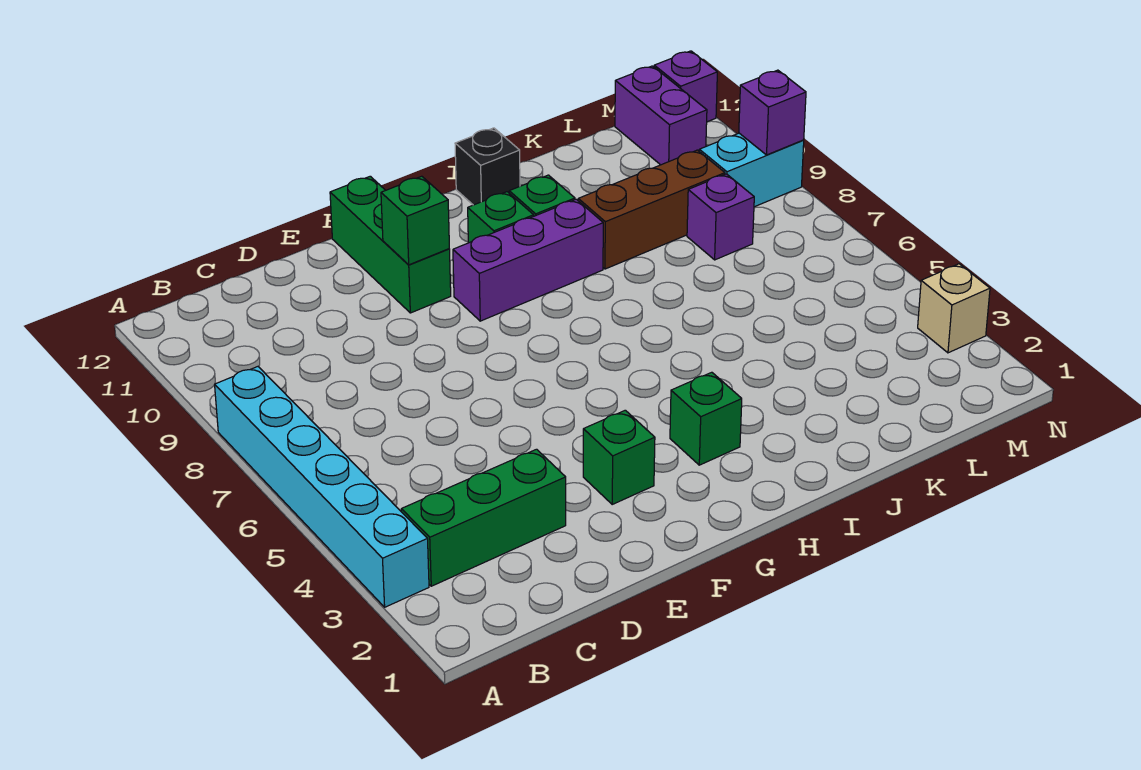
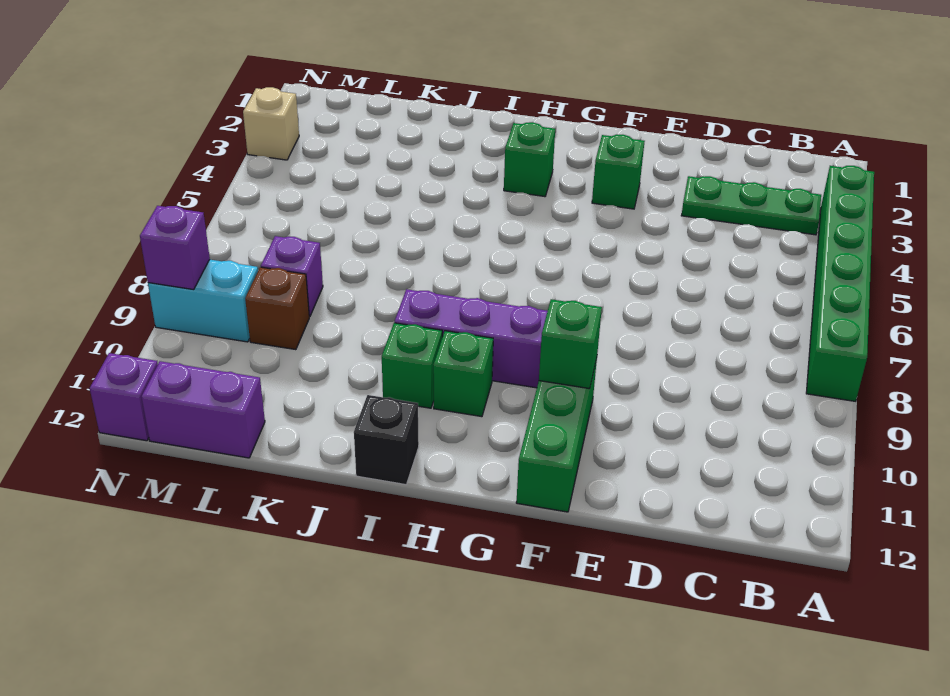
cyan brick A3:A8 level 1 -> green brick A3:A8 level 1
green brick B3:D3 level 1 -> green plate B3:D3 level 1
brown brick J9:L9 level 1 -> brown brick L9 level 1
purple brick M11:M12 level 1 -> purple brick L12:M12 level 1

